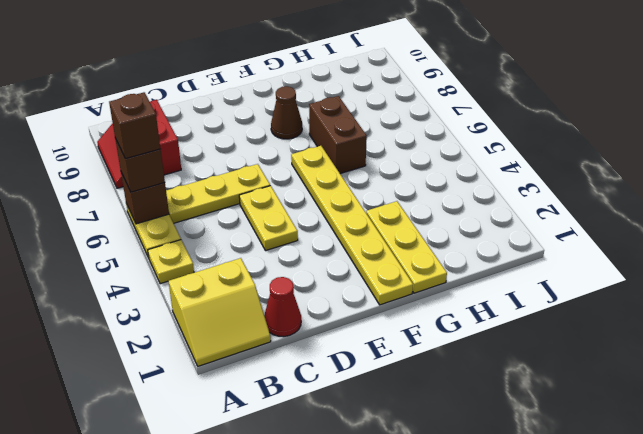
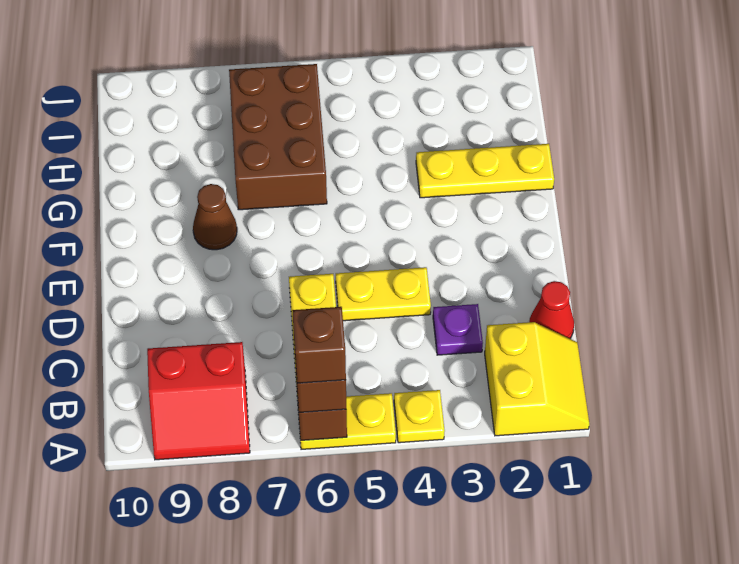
none -> purple plate C3 level 1
yellow plate F1:F6 level 1 -> none
brown brick G6:G7 level 1 -> brown brick G6:I7 level 1

